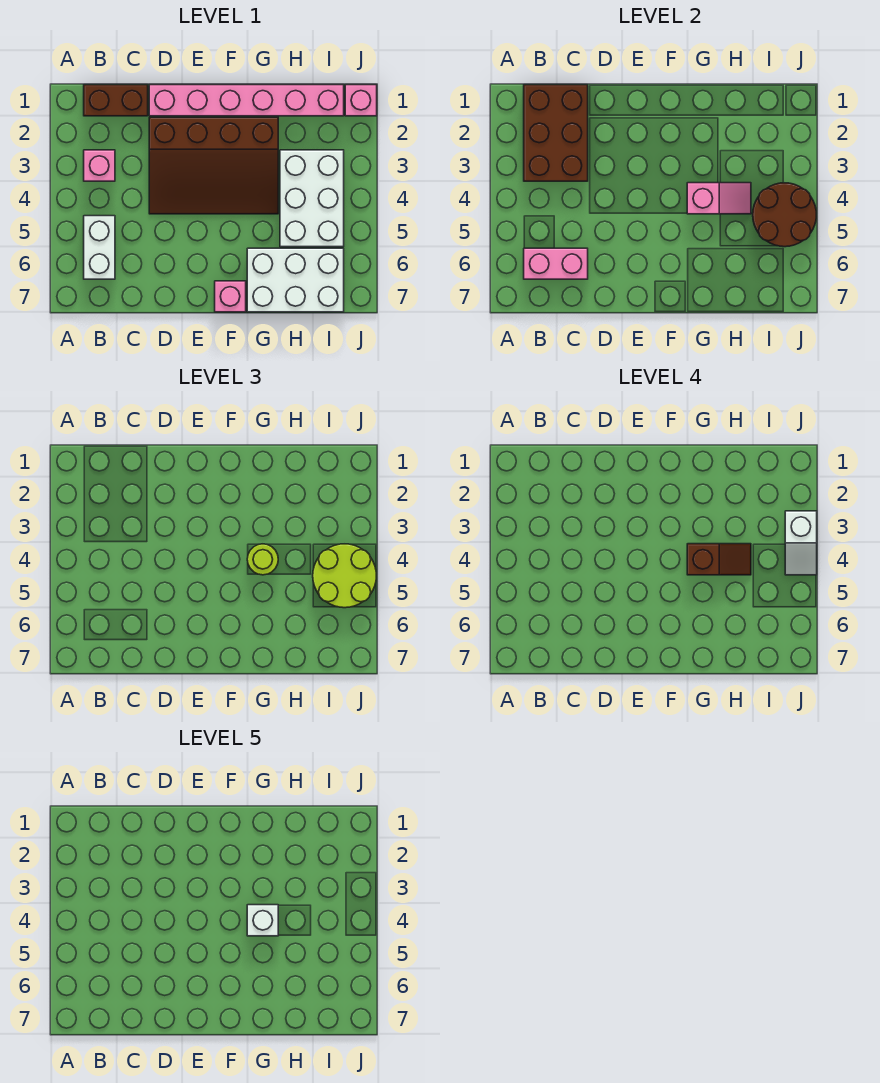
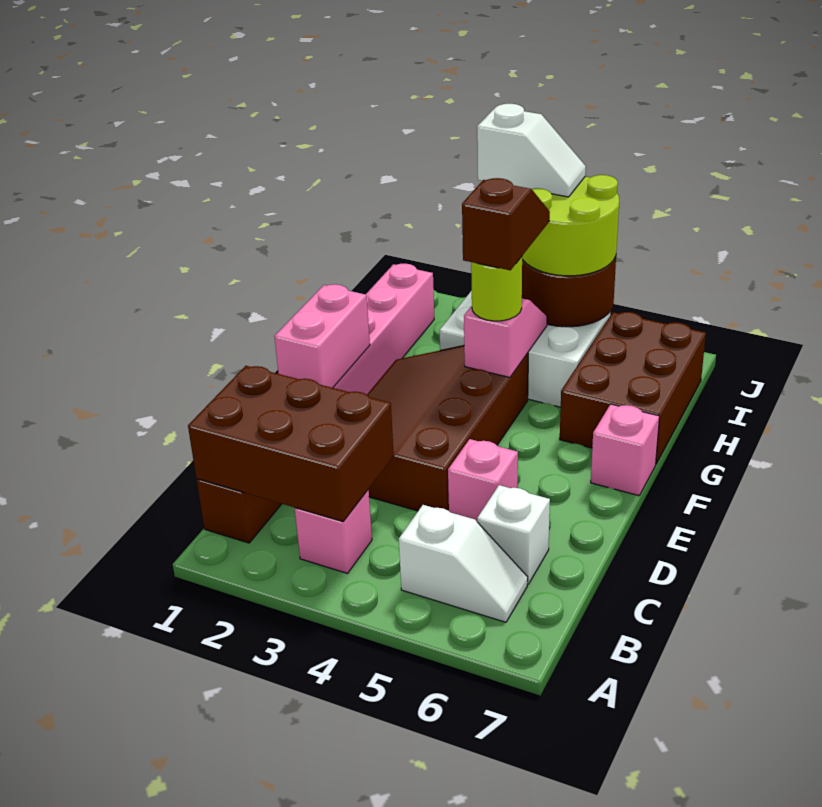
white brick B5:B6 level 1 -> white slope B5:B6 level 1 top 5
pink brick B6:C6 level 2 -> pink brick E1:F1 level 2
brown slope D2:G4 level 1 top 2 -> brown slope D2:G4 level 1 top 4
white brick G4 level 5 -> white brick C6 level 1
white brick G6:I7 level 1 -> brown brick G6:I7 level 1
pink brick J1 level 1 -> pink brick D5 level 1

